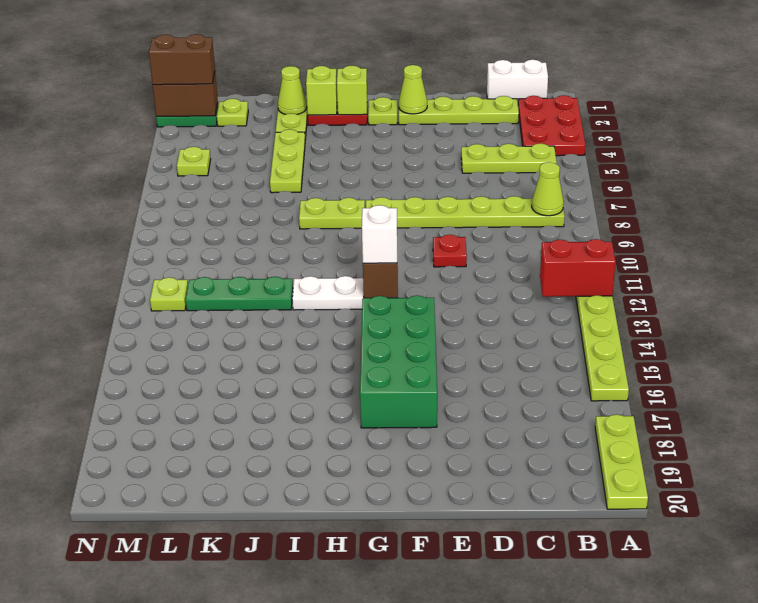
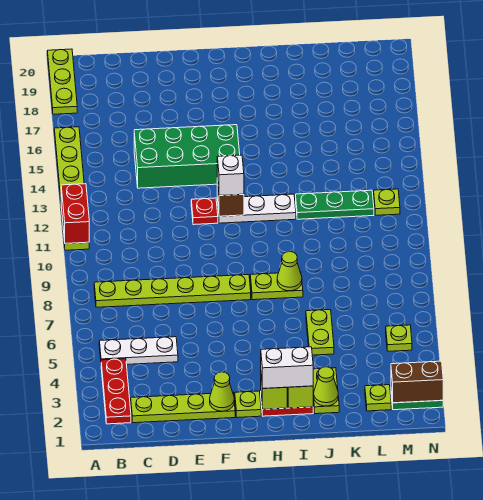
red plate A2:B4 level 1 -> red plate B2:B4 level 1
red brick A12:B12 level 2 -> red brick A11:A12 level 2
white brick B1:C1 level 1 -> white brick H2:I2 level 3
lime plate B5:D5 level 1 -> white plate B5:D5 level 1
lime cone B8 level 2 -> lime cone I8 level 2
red plate E10 level 1 -> red plate F12 level 1
green brick F14:G17 level 1 -> green brick D14:G15 level 1
lime plate J4:J6 level 1 -> lime plate J5:J6 level 1
brown brick M2:N2 level 3 -> none

